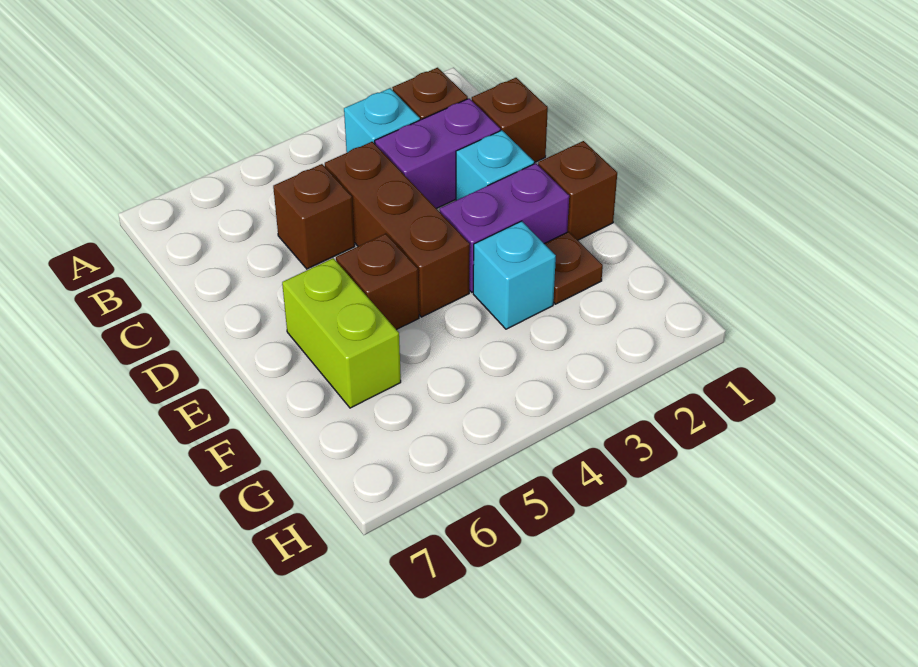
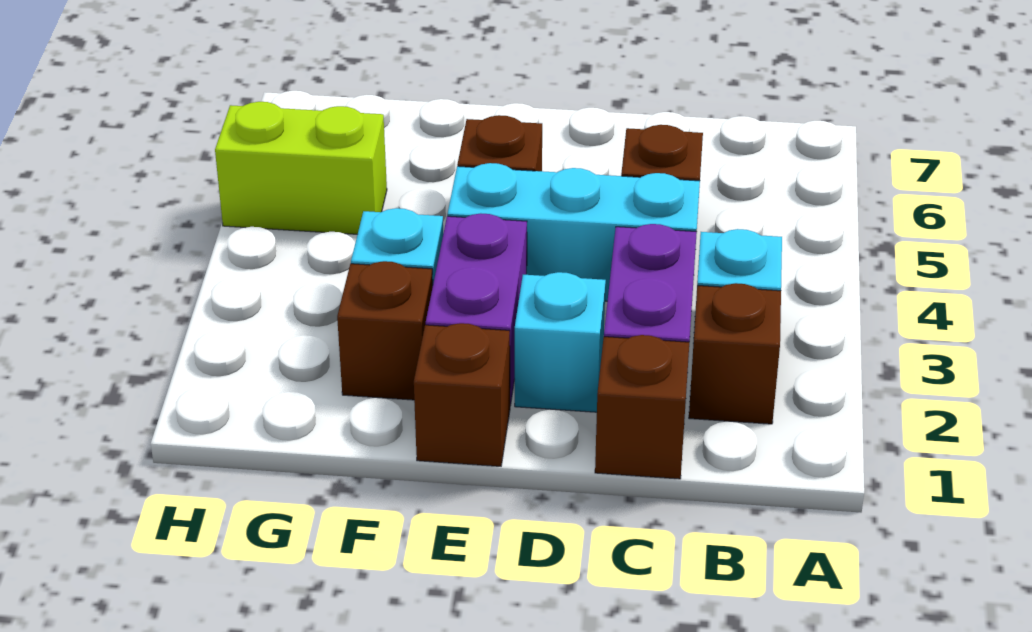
brown brick C4:E4 level 1 -> cyan brick C4:E4 level 1
lime brick E6:F6 level 1 -> lime brick G5:H5 level 1
brown plate F2 level 1 -> brown brick F2 level 1

